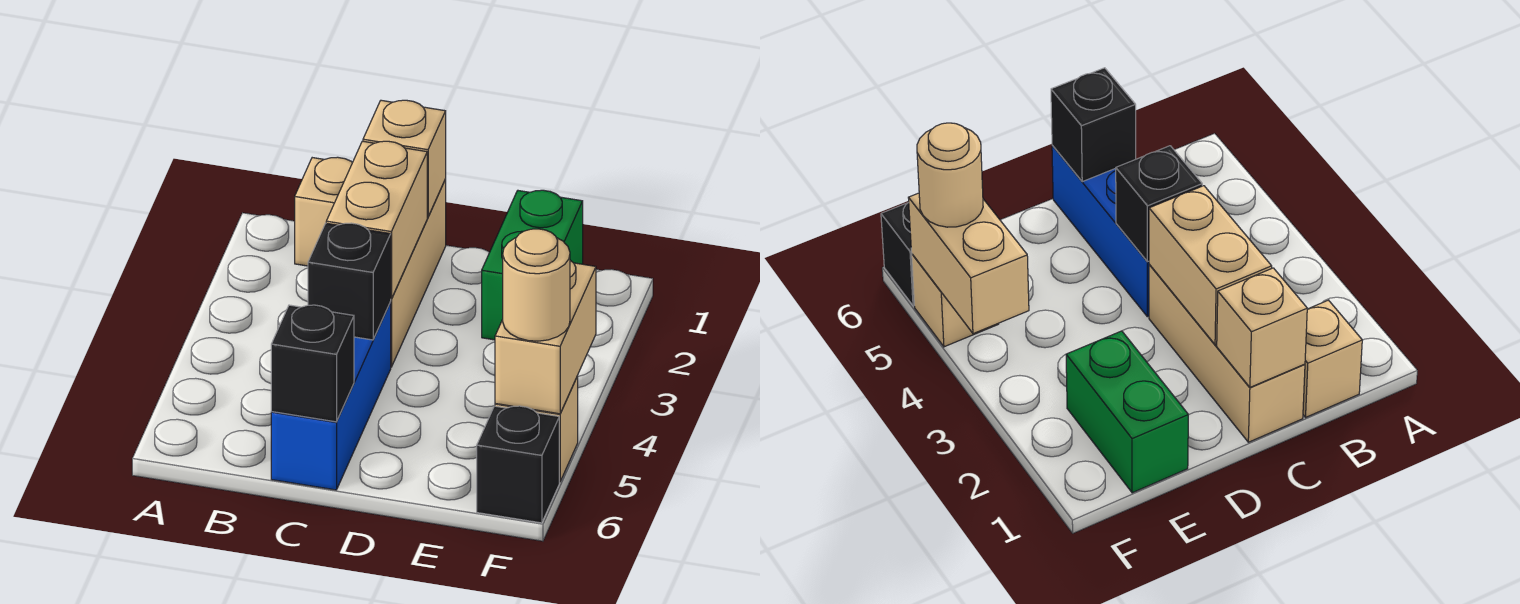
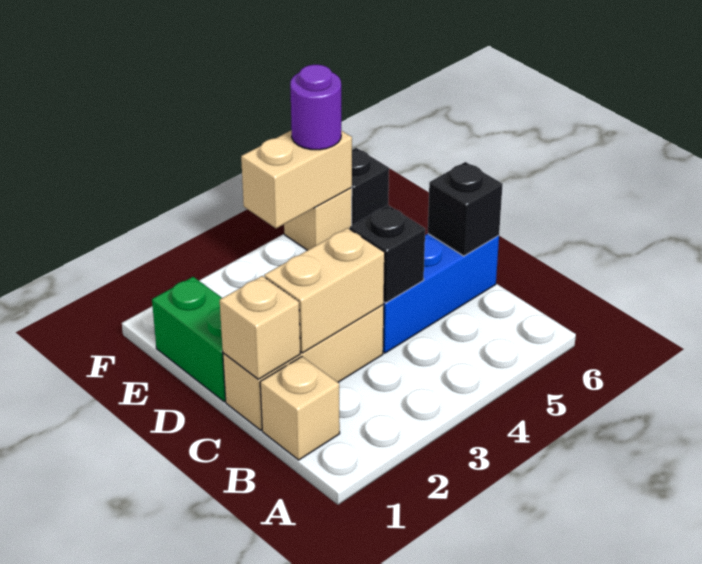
green brick E1:E2 level 1 -> green brick D1:E1 level 1
tan round brick F5 level 3 -> purple round brick F5 level 3

